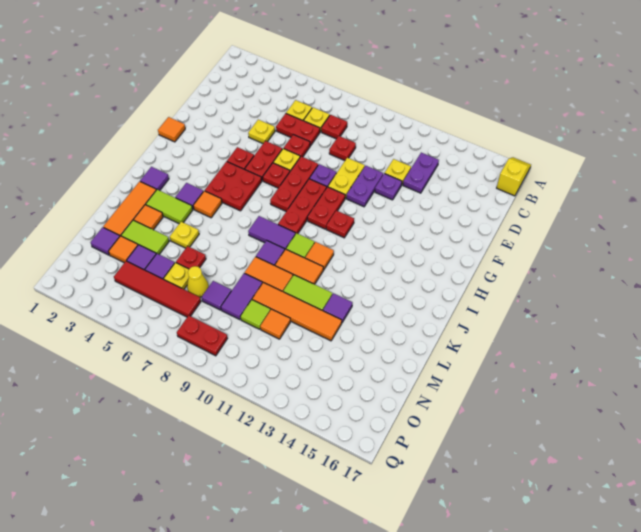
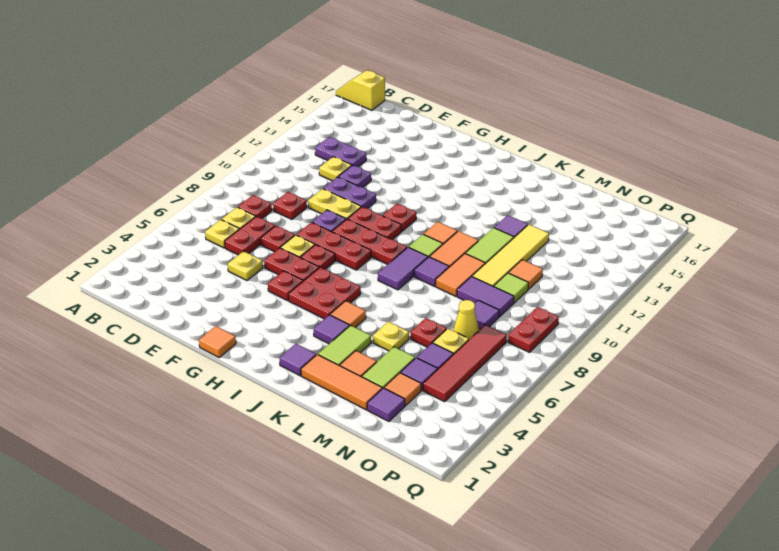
orange tile M10:M13 level 1 -> yellow tile M10:M13 level 1

